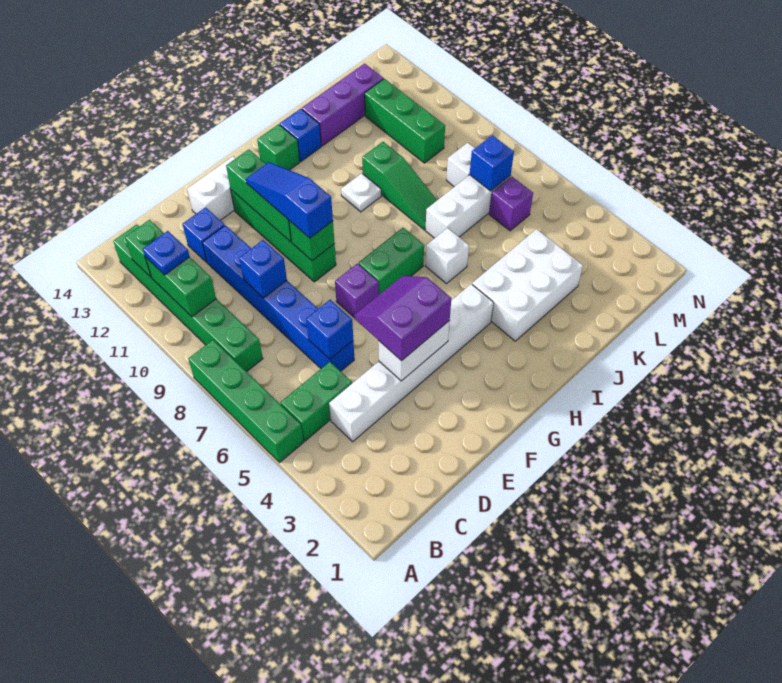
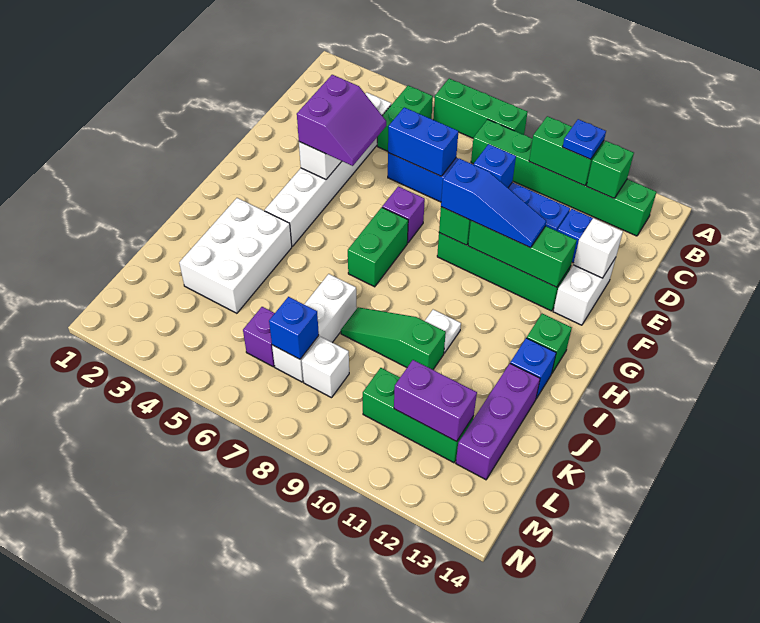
green brick A5:A8 level 1 -> green brick A6:A8 level 1
blue brick D6 level 2 -> blue brick D6:D7 level 2
white brick I6 level 1 -> white brick E13 level 2
none -> purple brick L11:L12 level 2

